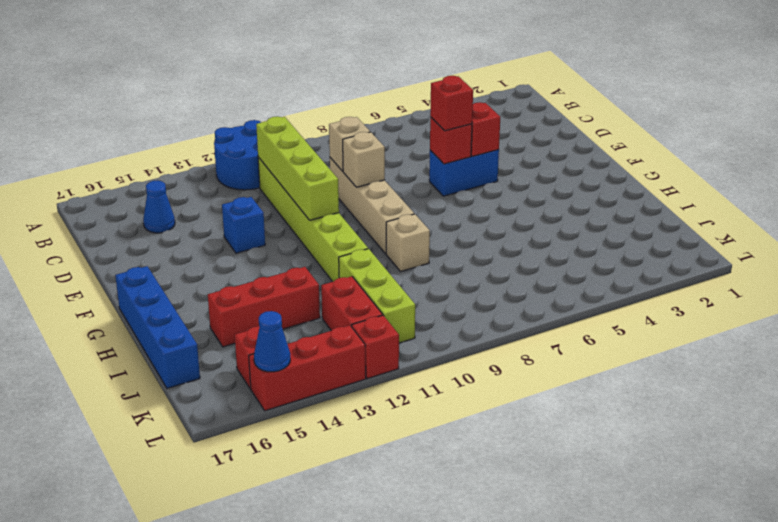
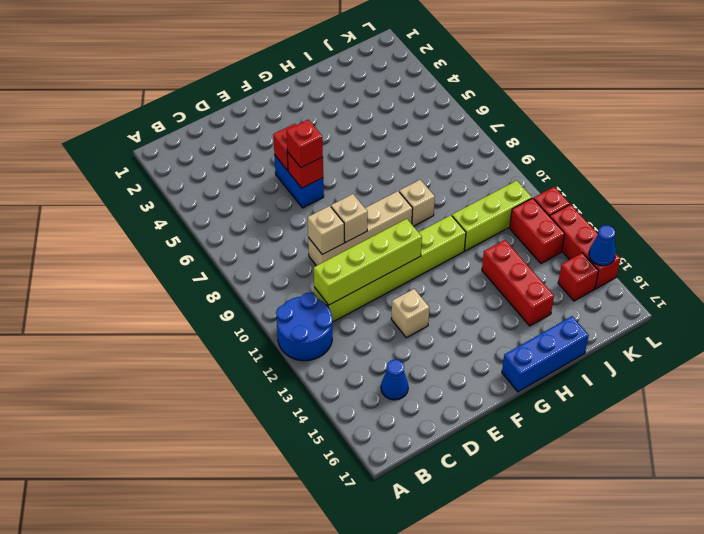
blue brick E13 level 1 -> tan brick E13 level 1
blue brick G17:J17 level 1 -> blue brick G17:I17 level 1
red brick J12:K12 level 1 -> red brick K12:K13 level 1

